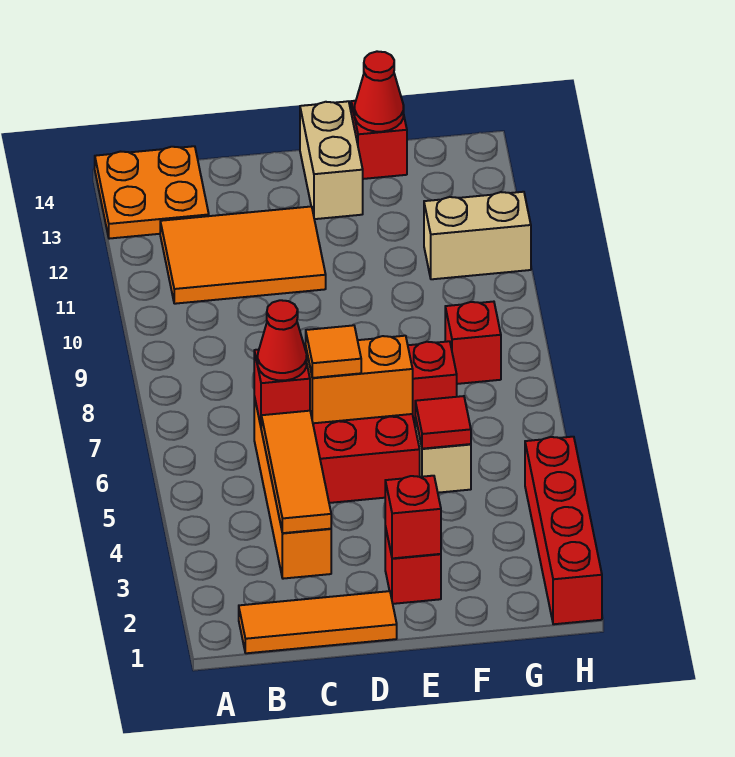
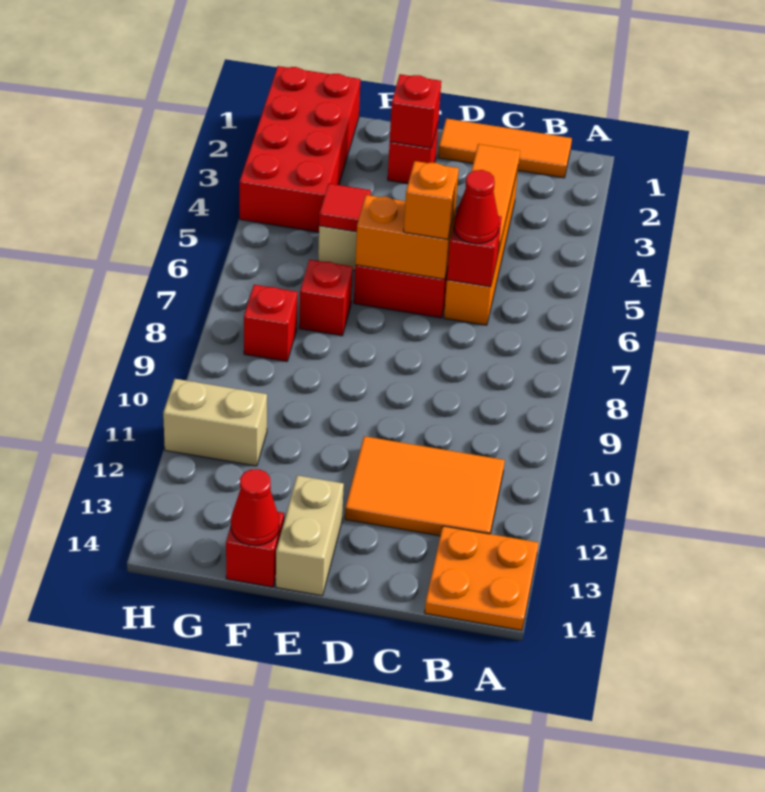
orange tile D6 level 3 -> orange brick D6 level 3
red brick H1:H4 level 1 -> red brick G1:H4 level 1

